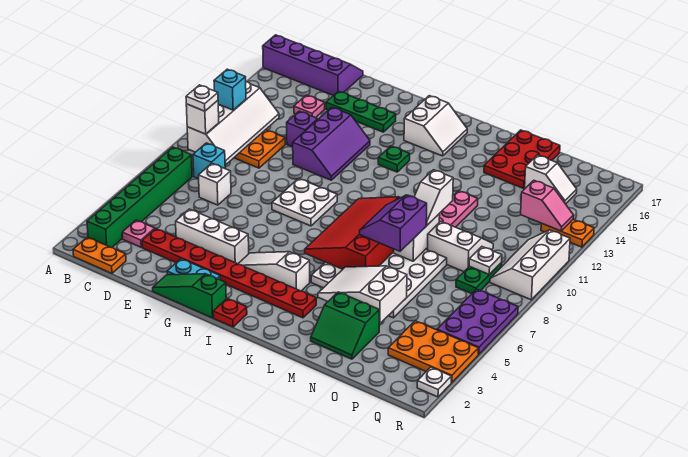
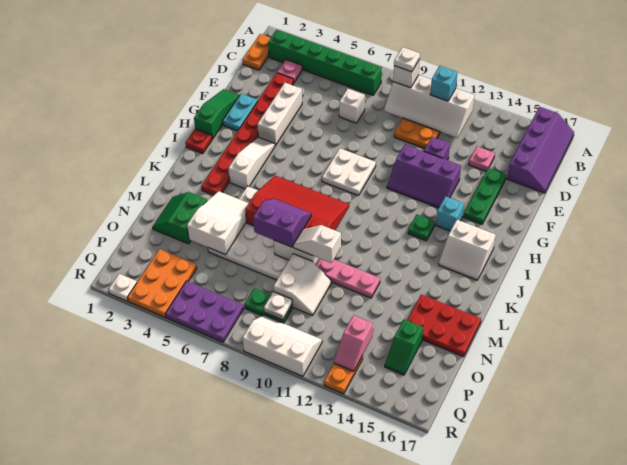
cyan brick C8 level 1 -> cyan brick H14 level 1
white slope O15:P15 level 1 top O -> green slope O15:P15 level 1 top O

